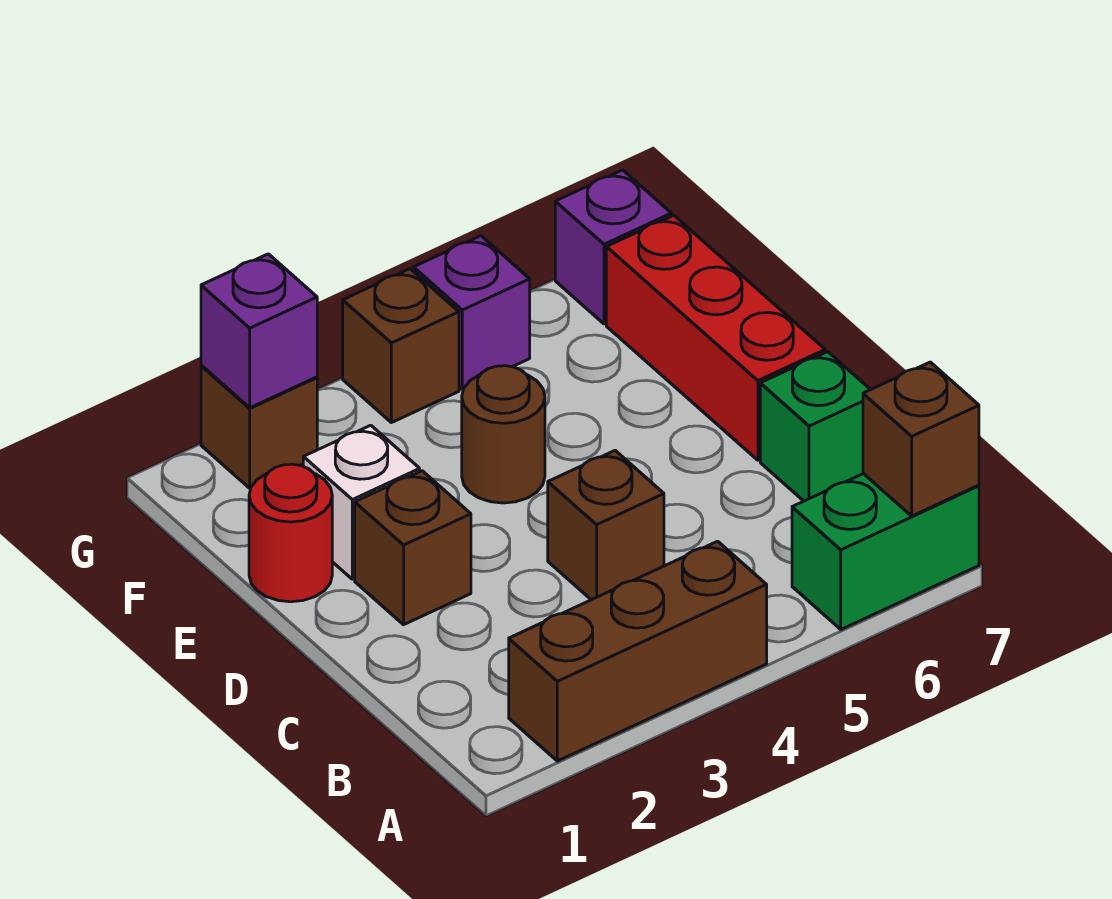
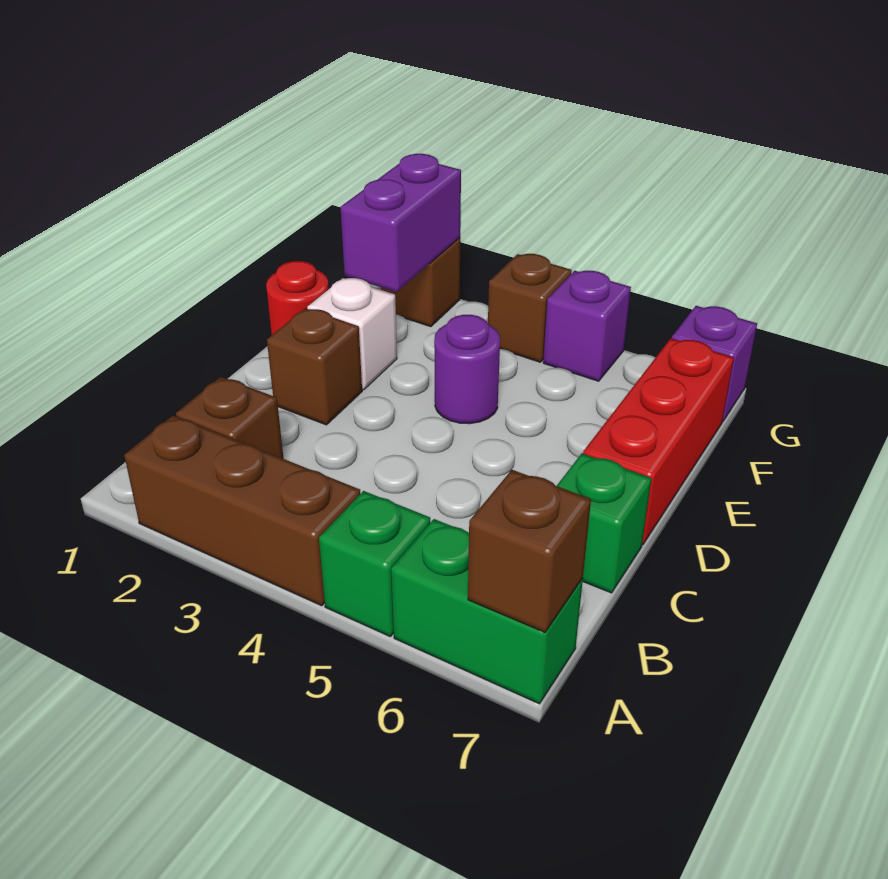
none -> green brick A5 level 1
brown brick C4 level 1 -> brown brick B2 level 1
brown round brick E4 level 1 -> purple round brick E4 level 1
purple brick G2 level 2 -> purple brick F2:G2 level 2

